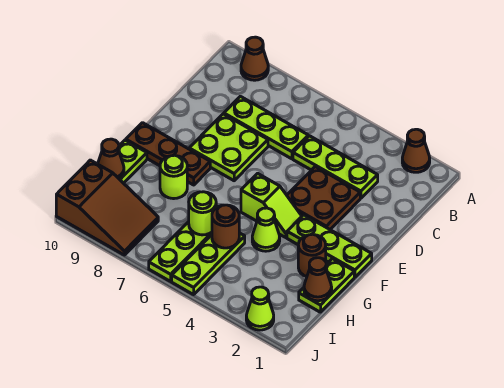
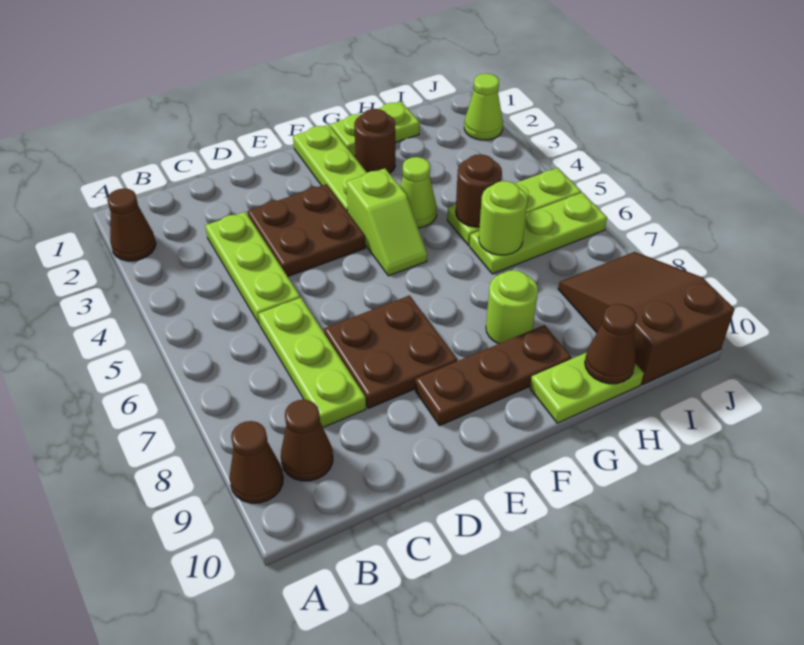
lime plate D7:E8 level 1 -> brown plate D7:E8 level 1
lime slope F4:F5 level 1 top 5 -> lime slope F4:F5 level 1 top 4
brown plate F8:F10 level 1 -> brown plate E9:G9 level 1
brown cone H1 level 2 -> brown cone B9 level 1

